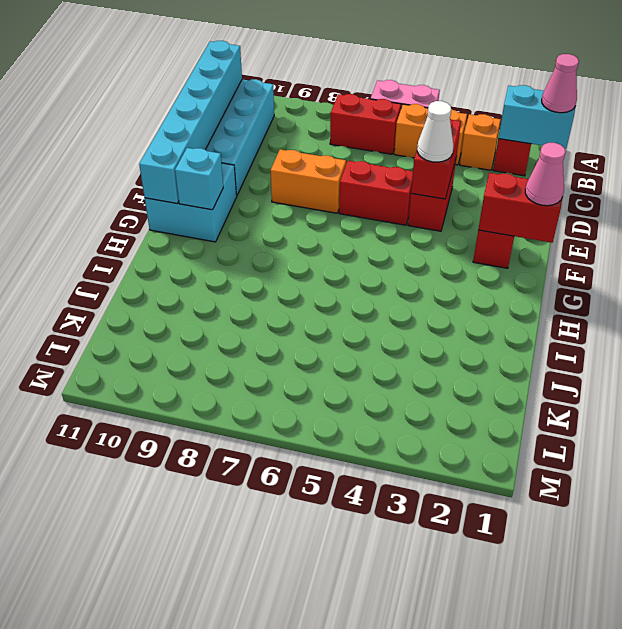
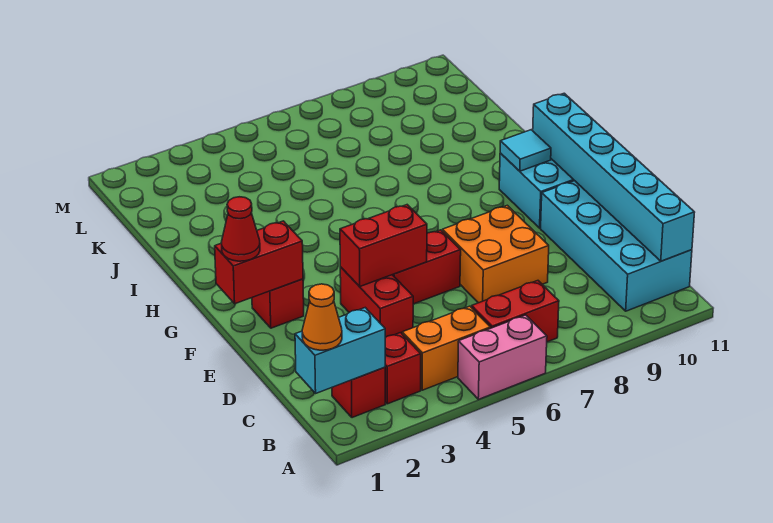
pink cone B1 level 3 -> orange cone B1 level 3
orange brick B3 level 1 -> red brick B3 level 1
red brick D4:E4 level 2 -> red brick E4:E5 level 2
white cone E4 level 3 -> none
orange brick E7:E8 level 1 -> orange brick D7:E8 level 1
pink cone F1 level 3 -> red cone F1 level 3
cyan brick G10 level 2 -> cyan tile G10 level 2

